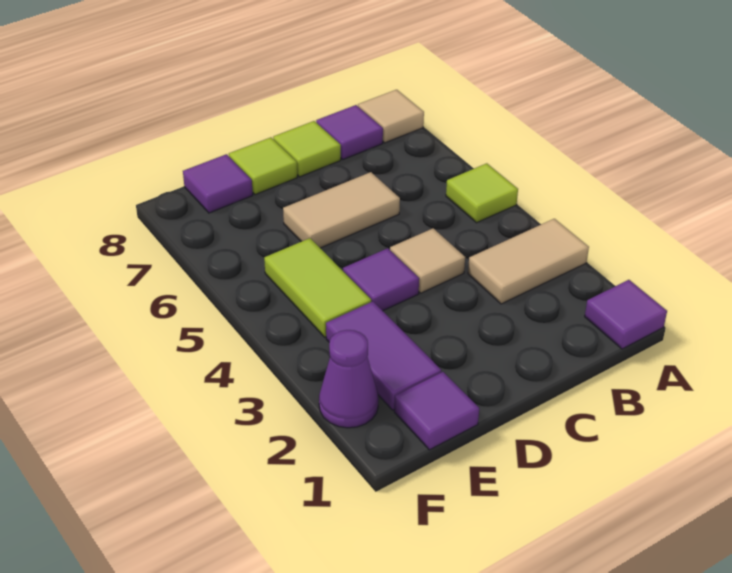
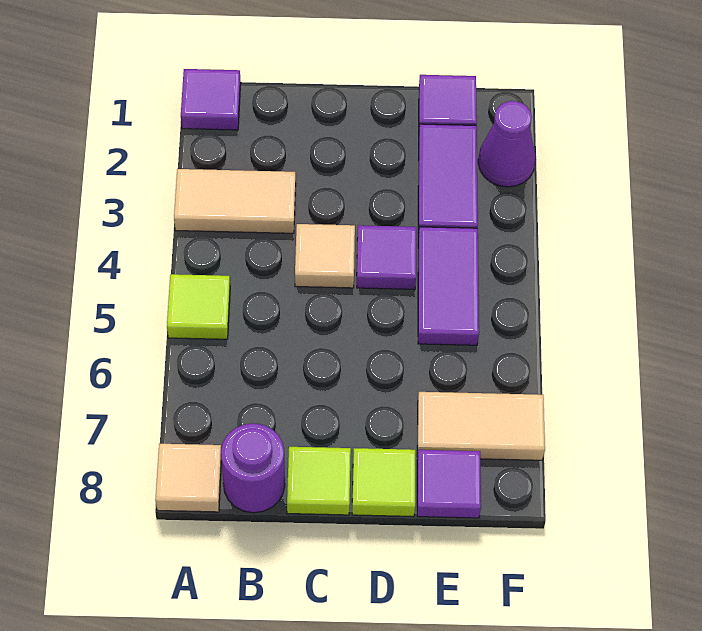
purple tile B8 level 1 -> purple round brick B8 level 1
tan tile C6:D6 level 1 -> tan tile E7:F7 level 1
lime tile E4:E5 level 1 -> purple tile E4:E5 level 1

